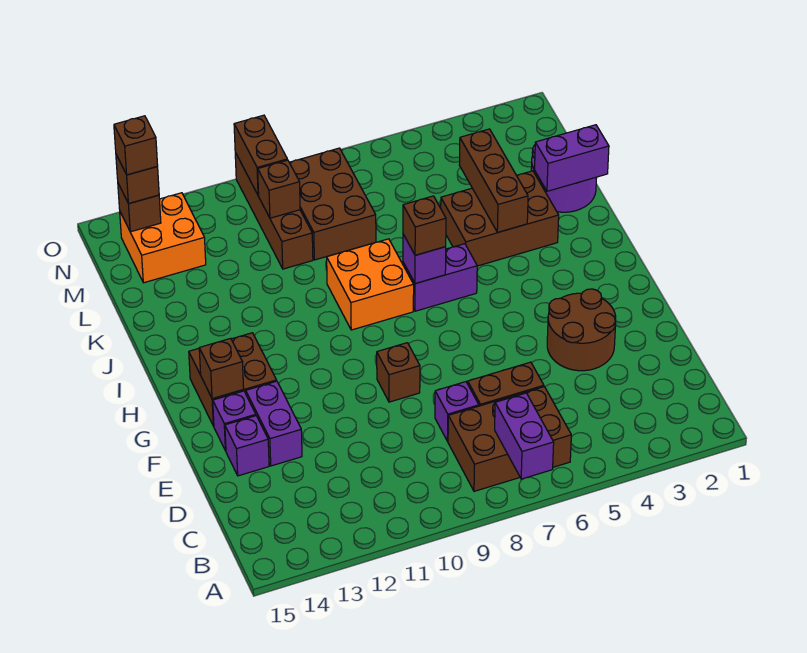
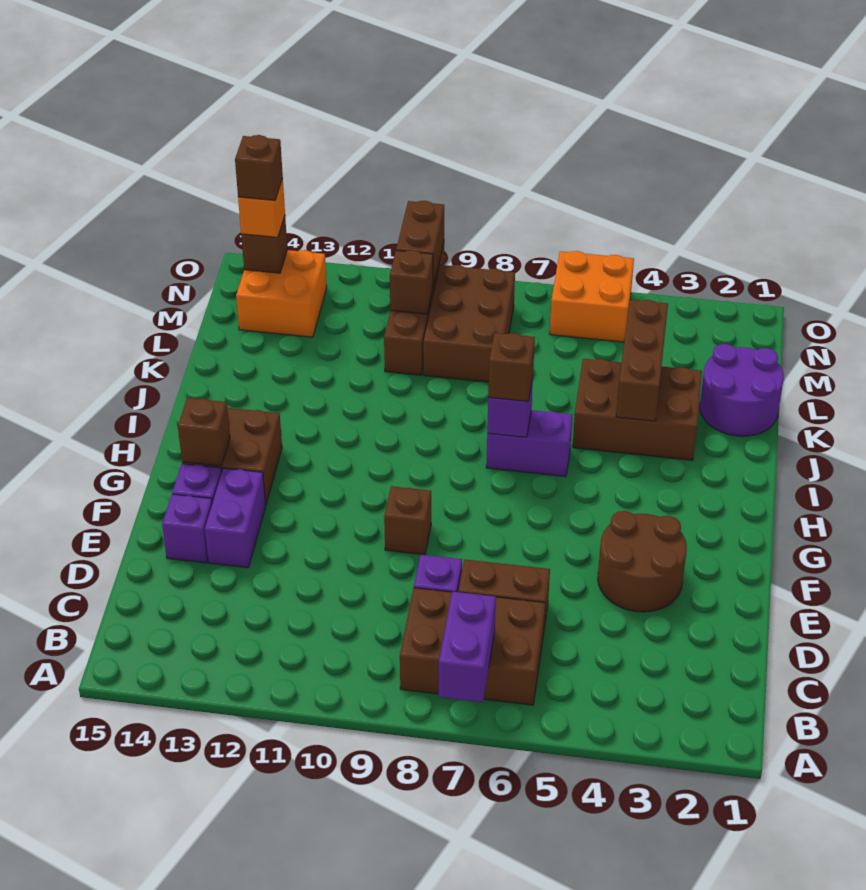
orange brick I8:J9 level 1 -> orange brick N5:O6 level 1
purple brick K1:K2 level 2 -> none
brown brick N14 level 3 -> orange brick N14 level 3

